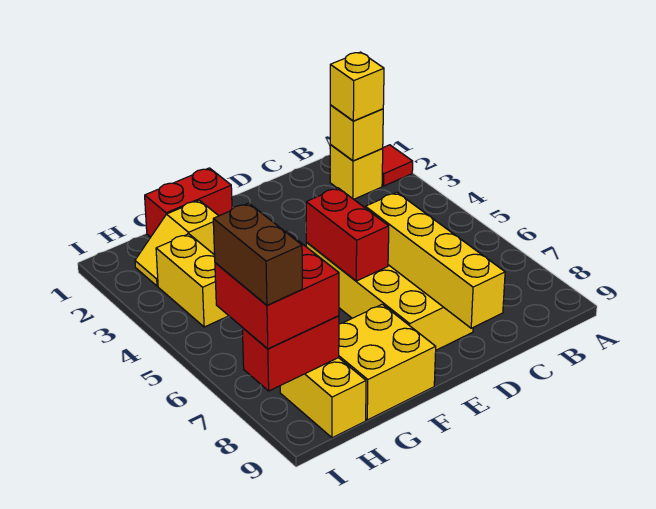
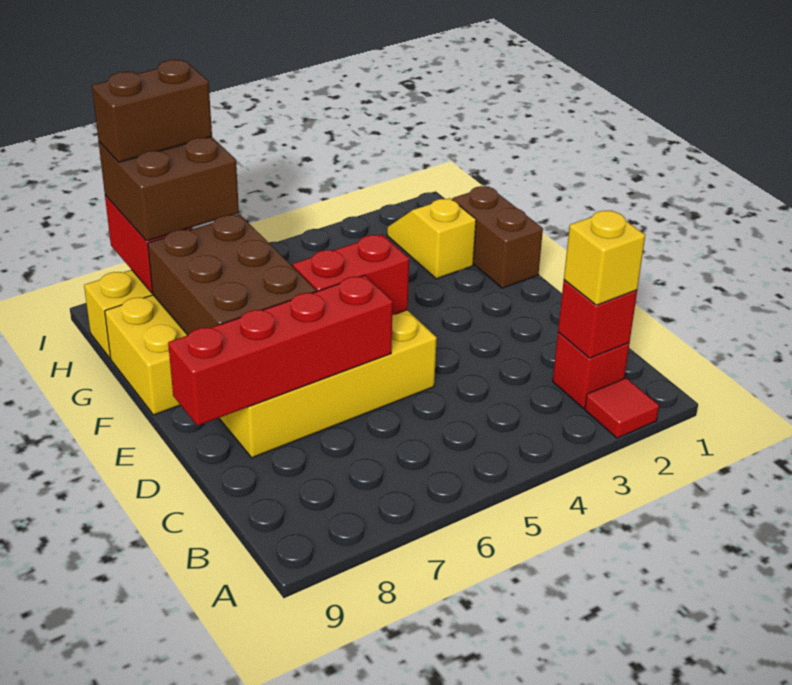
yellow brick B2 level 1 -> red brick B2 level 1
yellow brick B2 level 2 -> red brick B2 level 2
yellow brick D6:D9 level 2 -> red brick D6:D9 level 2
none -> brown brick E7:G8 level 2
red brick F1:G1 level 1 -> brown brick F1:G1 level 1
yellow brick H3:H4 level 1 -> none
red brick H7:I8 level 3 -> brown brick H7:I8 level 3

